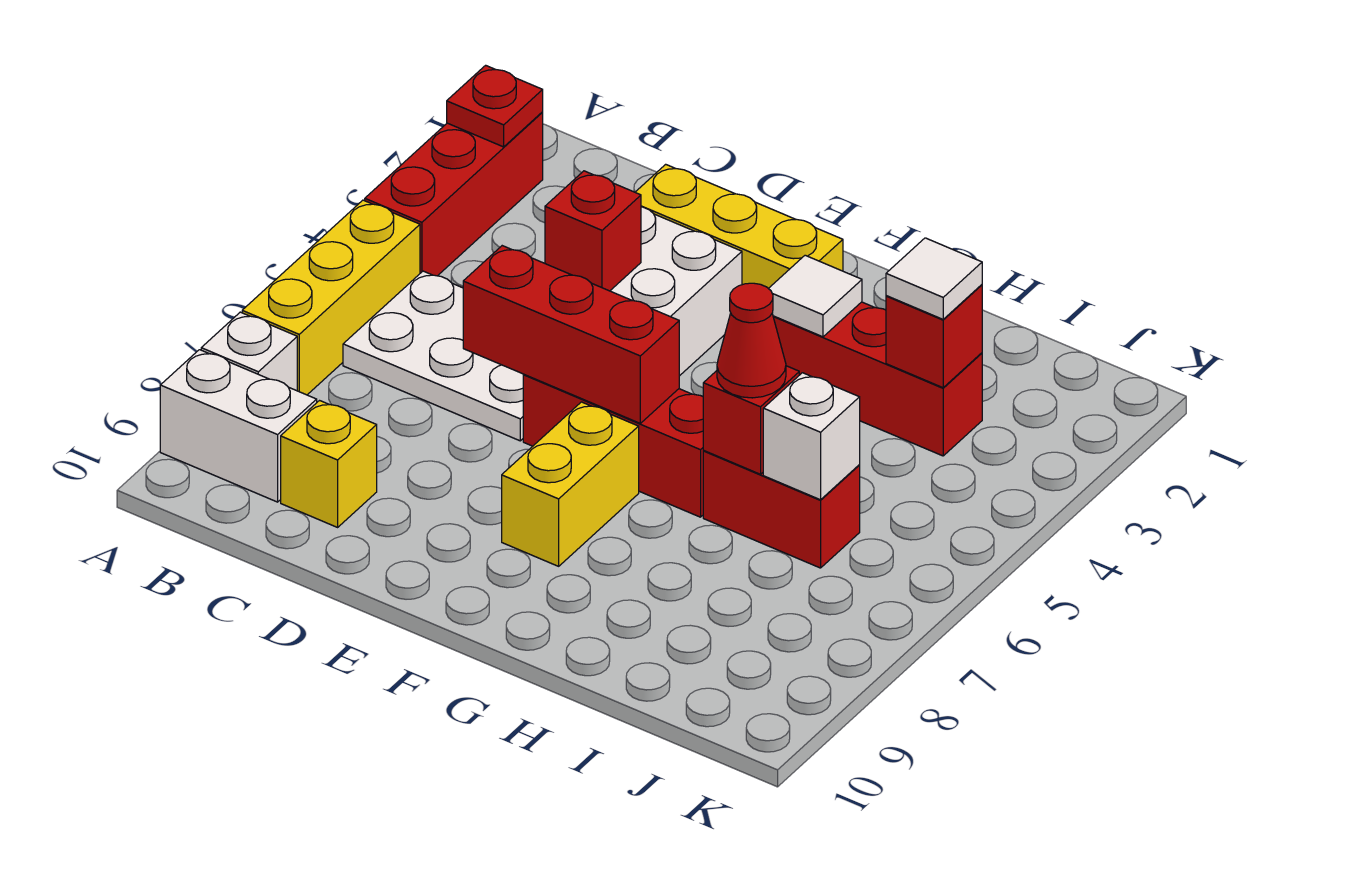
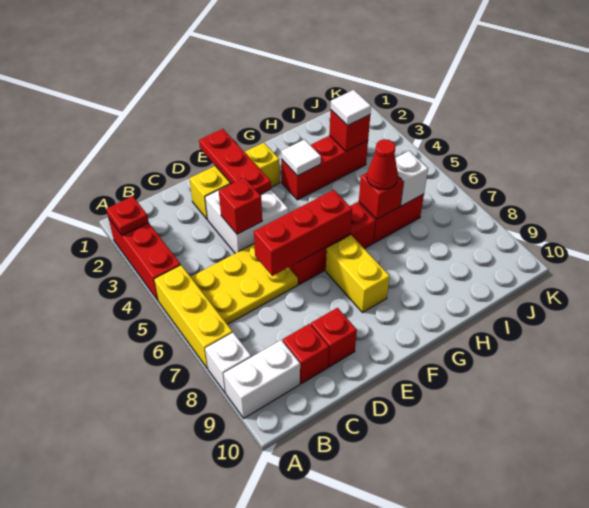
white plate B5:D6 level 1 -> yellow plate B5:D6 level 1
yellow brick C9 level 1 -> red brick C9 level 1
none -> red brick D9 level 1
none -> red plate E1:E3 level 2

